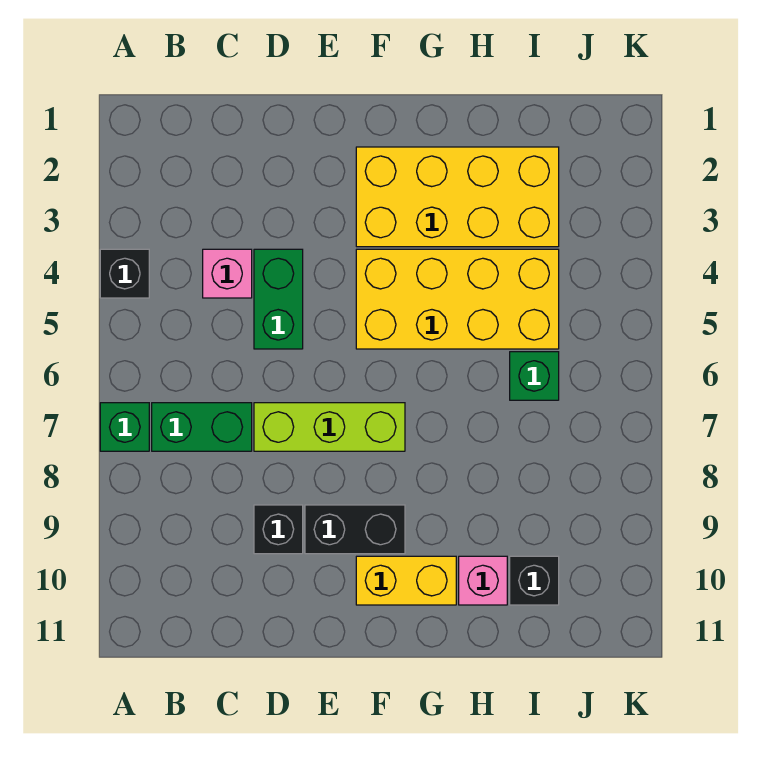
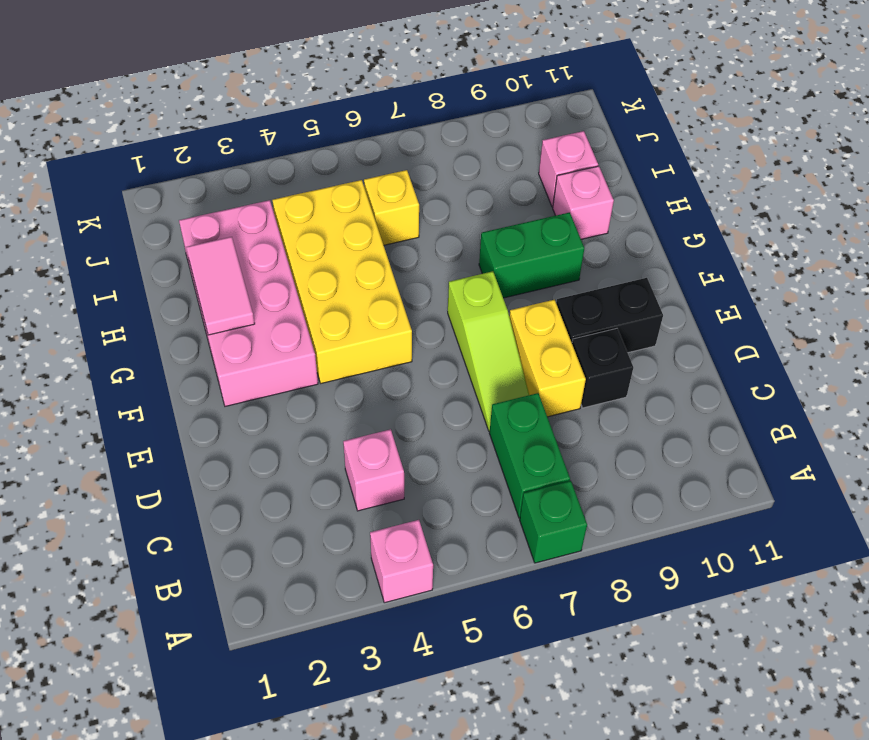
black brick A4 level 1 -> pink brick A4 level 1
green brick D4:D5 level 1 -> green brick G8:G9 level 1
lime brick D7:F7 level 1 -> lime slope D7:F7 level 1 top F
black brick E9:F9 level 1 -> black brick E9:E10 level 1
yellow brick F2:I3 level 1 -> pink brick F2:I3 level 1
yellow brick F10:G10 level 1 -> yellow brick D8:E8 level 1
none -> pink tile G2:H2 level 2
green brick I6 level 1 -> yellow brick I6 level 1
black brick I10 level 1 -> pink brick I10 level 1

